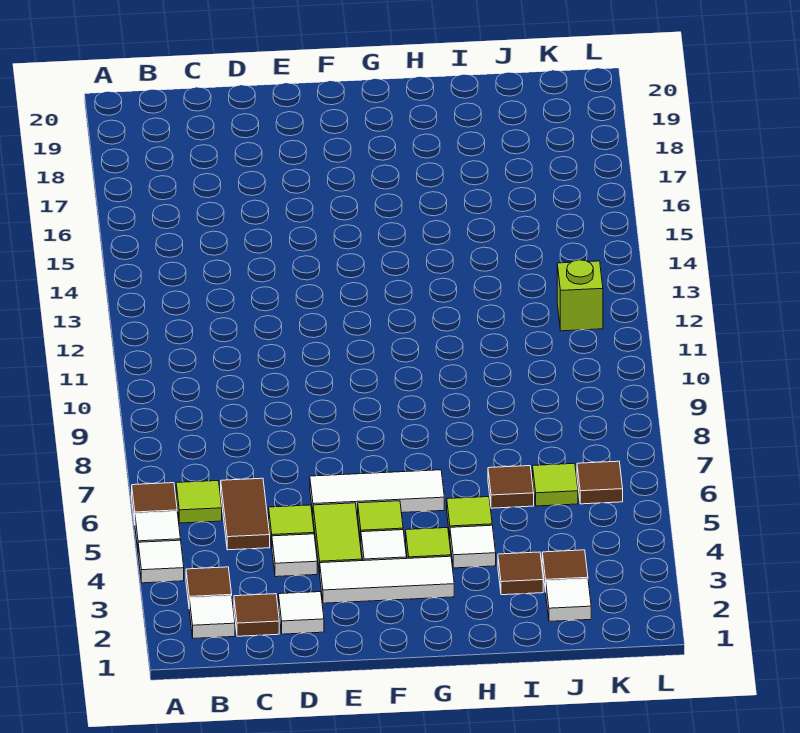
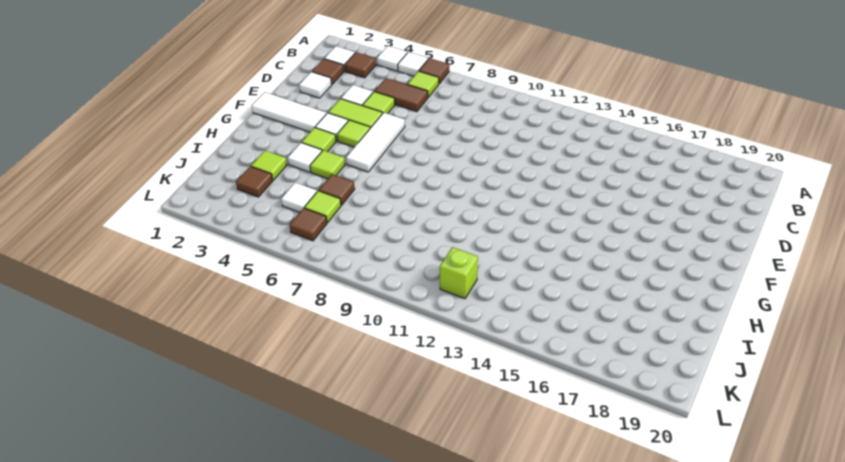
white tile E3:G3 level 1 -> white tile F1:F3 level 1
brown tile I3 level 1 -> lime tile I3 level 1
white tile J2 level 1 -> white tile J5 level 1

